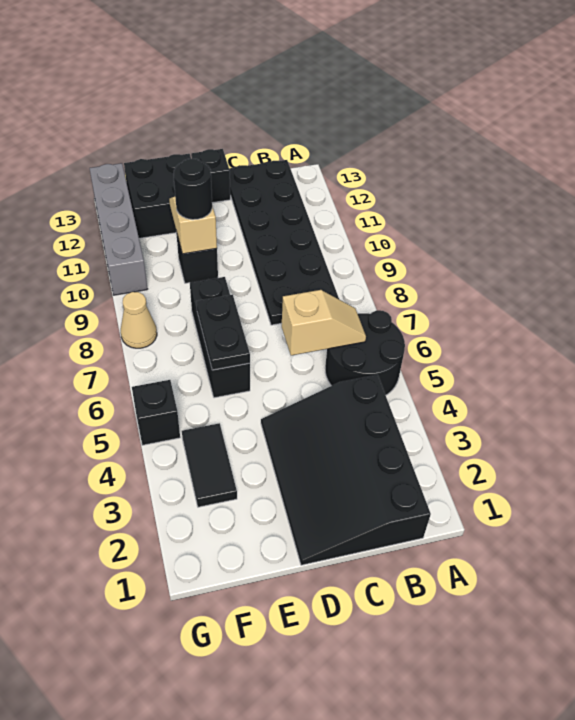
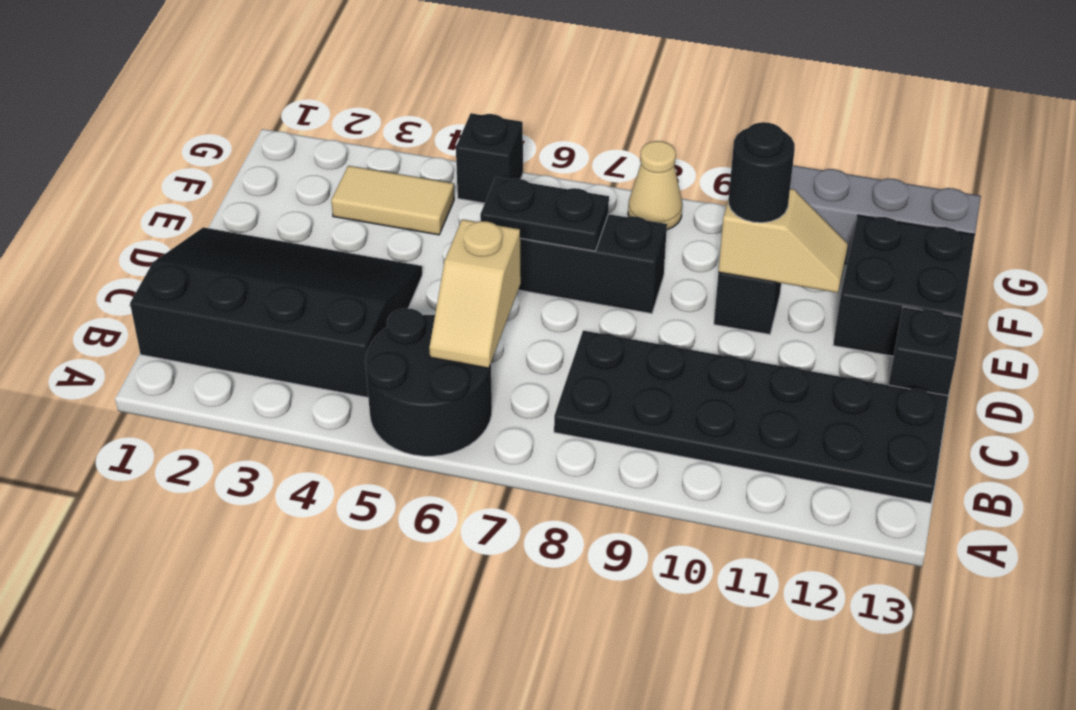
black tile F3:F4 level 1 -> tan tile F3:F4 level 1

